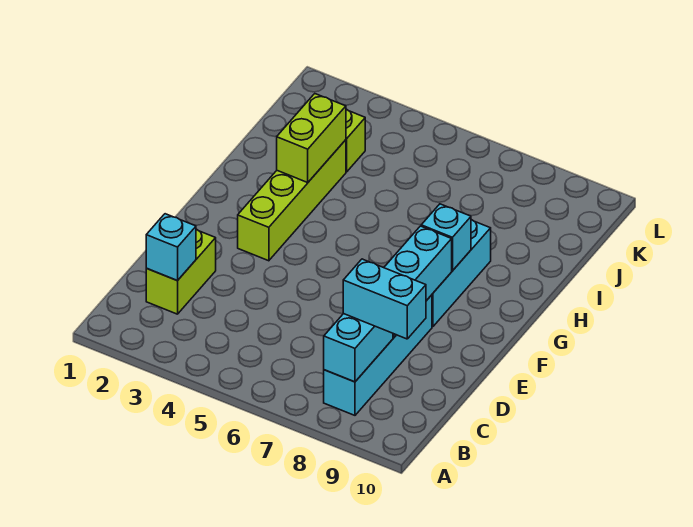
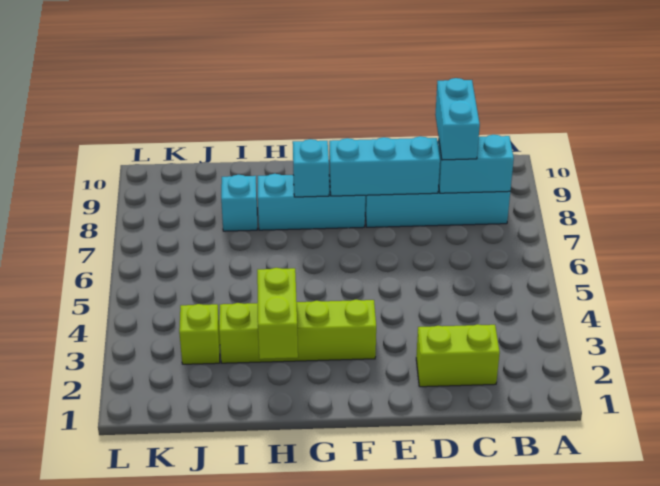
cyan brick C2 level 2 -> cyan brick I8 level 1
lime brick H3:I3 level 2 -> lime brick H2:H3 level 2

